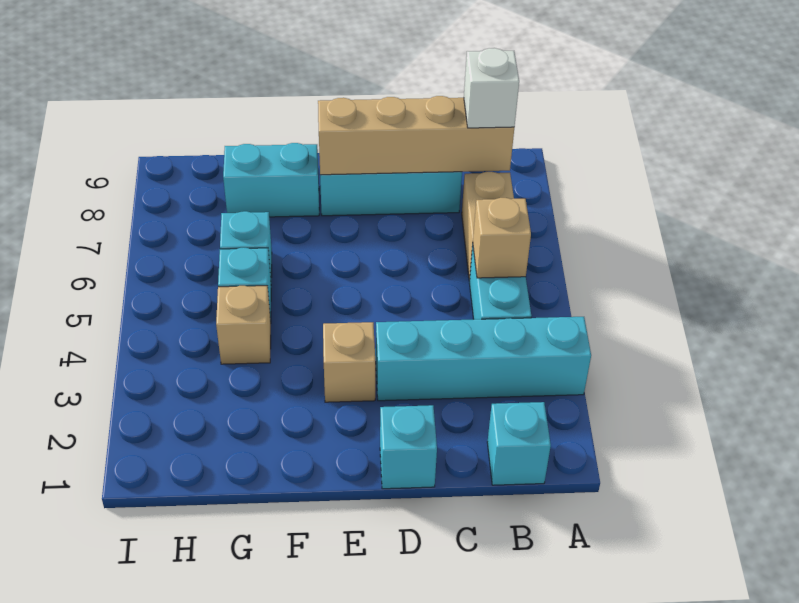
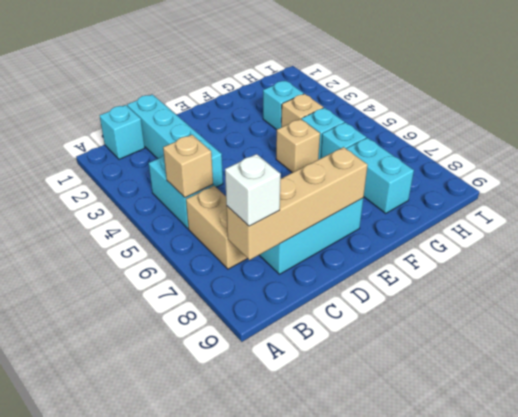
cyan brick A3:D3 level 1 -> cyan brick C1:C4 level 1
cyan brick D1 level 1 -> cyan brick G3 level 1
tan brick E3 level 1 -> tan brick F5 level 1
cyan brick F8:G8 level 1 -> cyan brick G7:G8 level 1

